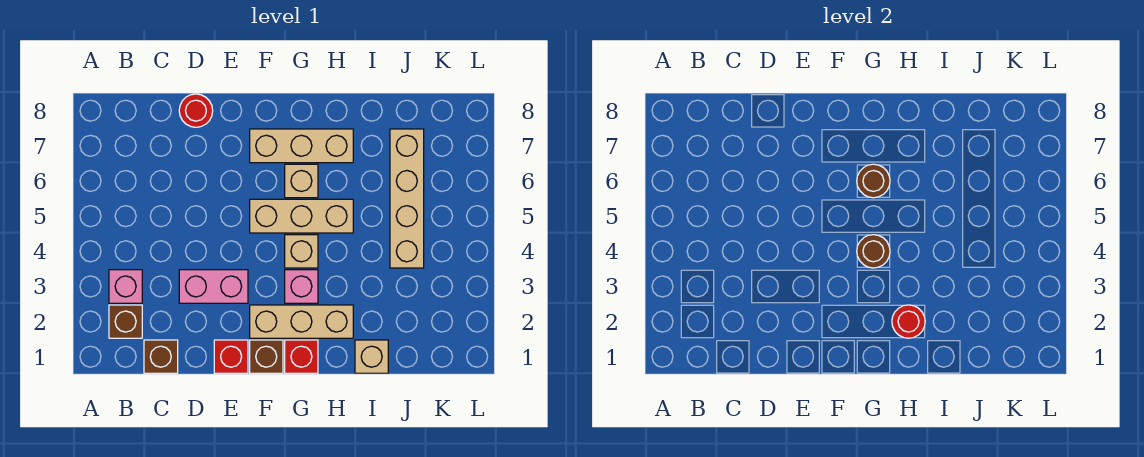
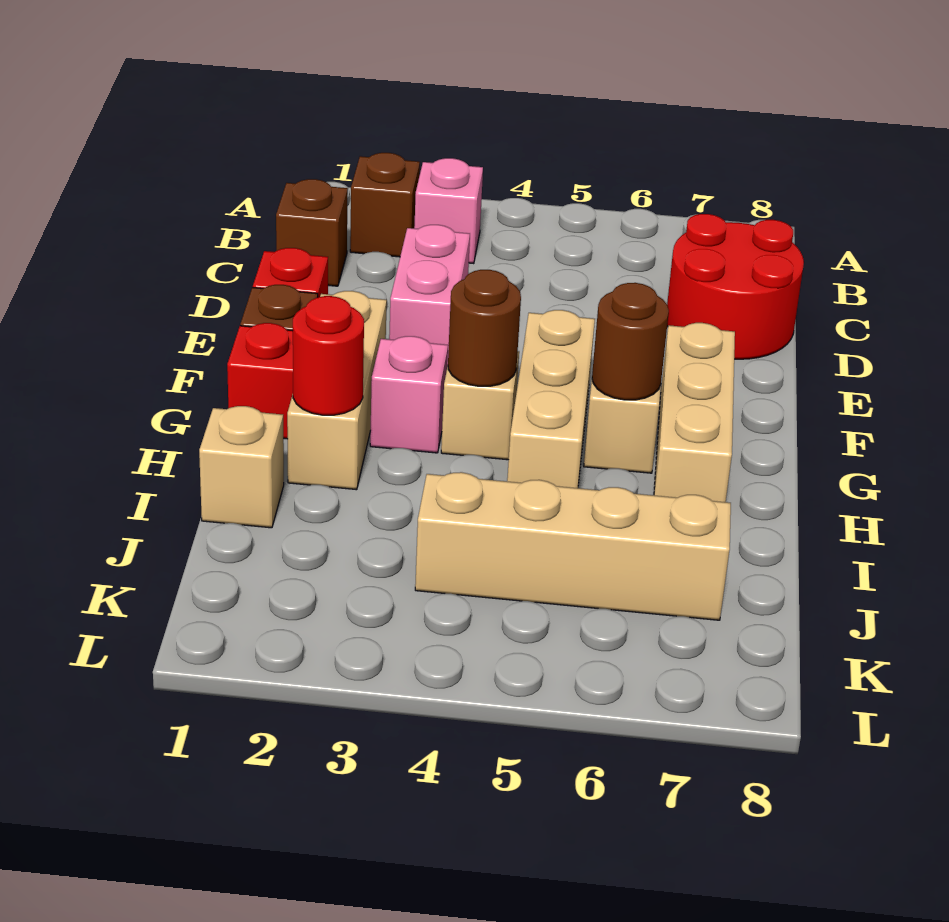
red round brick D8 level 1 -> red round brick C7:D8 level 1

